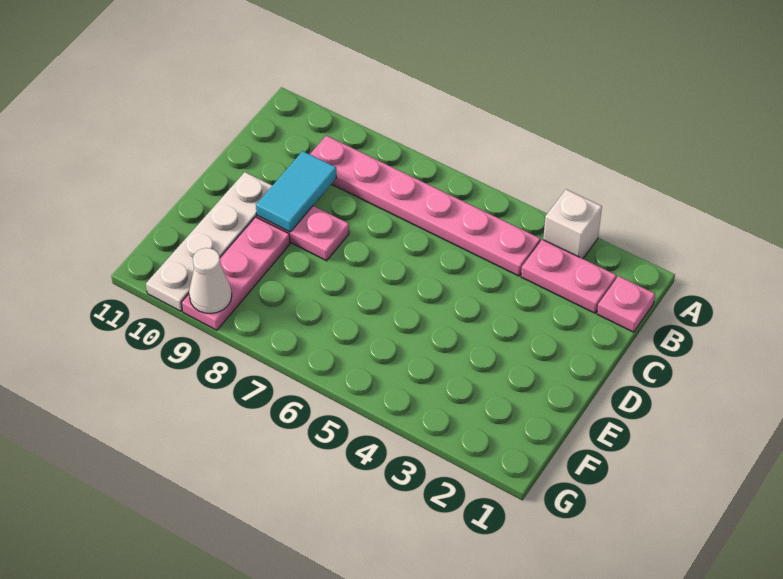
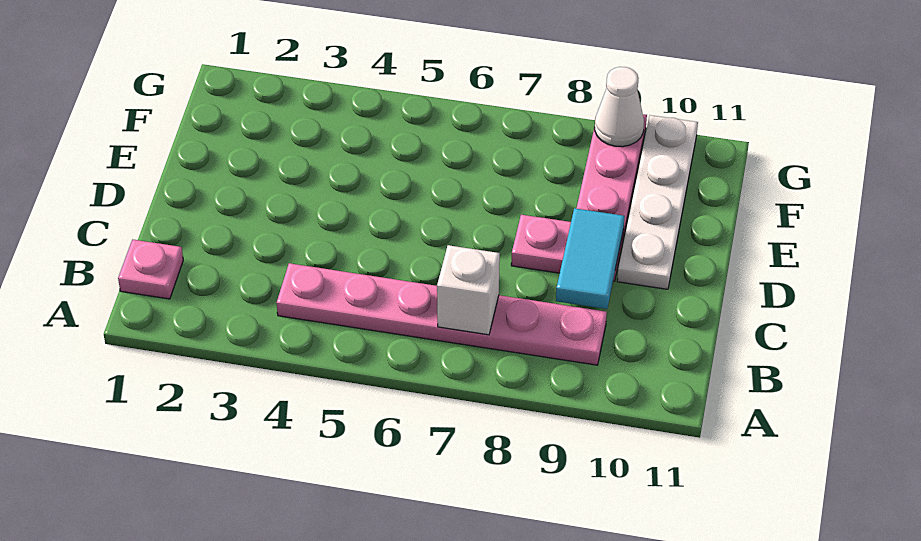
white brick A3 level 1 -> white brick B7 level 2
pink plate B2:B3 level 1 -> none

